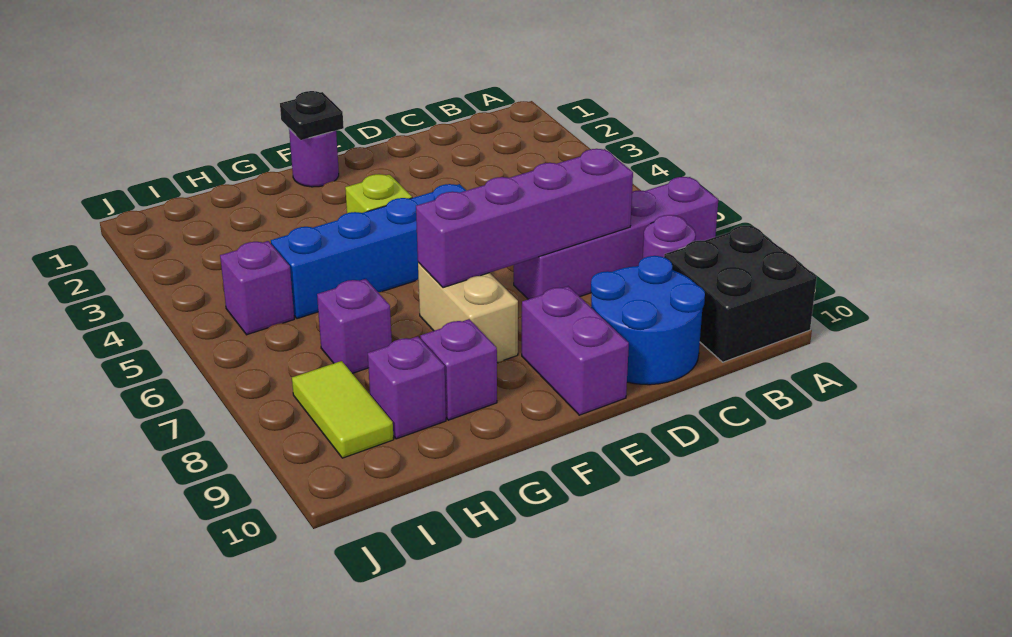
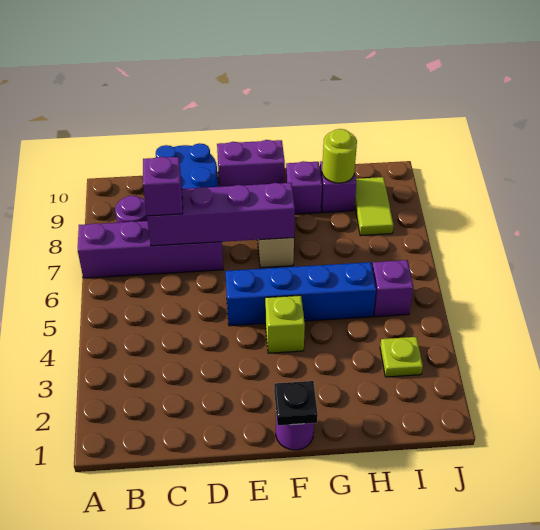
black brick A9:B10 level 1 -> none
purple brick E9:E10 level 1 -> purple brick E10:F10 level 1
purple brick H7 level 1 -> purple brick C7 level 3
none -> lime round brick H9 level 2
none -> lime plate I3 level 1

